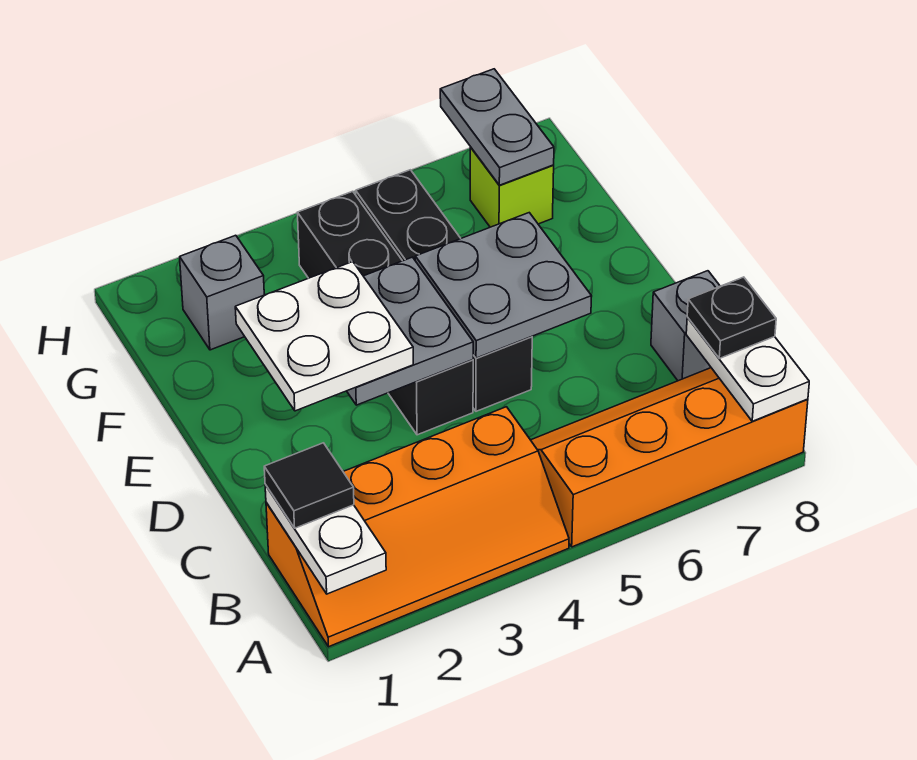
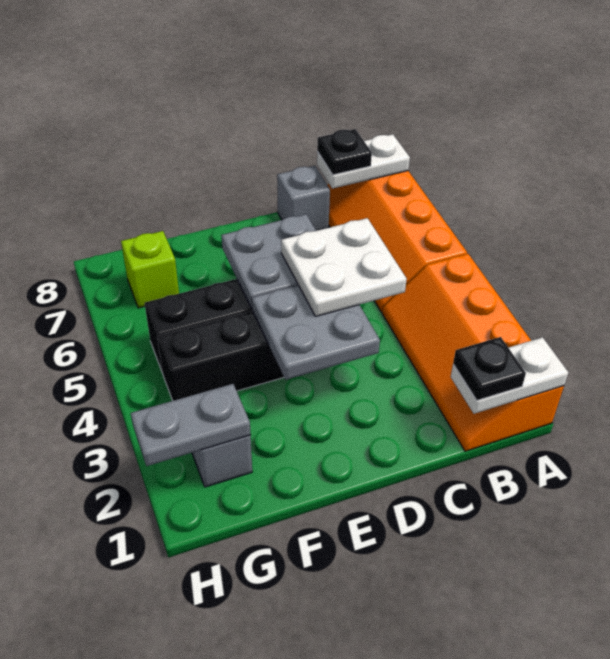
orange slope A1:B4 level 1 top B -> orange slope A1:B4 level 1 top A
black tile B1 level 3 -> black plate B1 level 3
white plate D2:E3 level 3 -> white plate C4:D5 level 3
grey plate G7:H7 level 2 -> grey plate G2:H2 level 2

